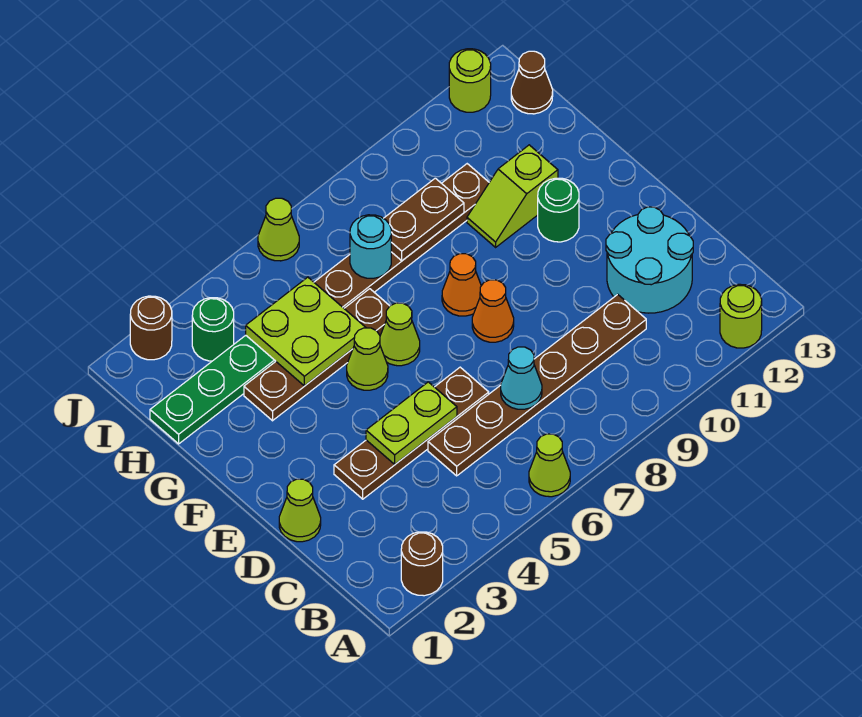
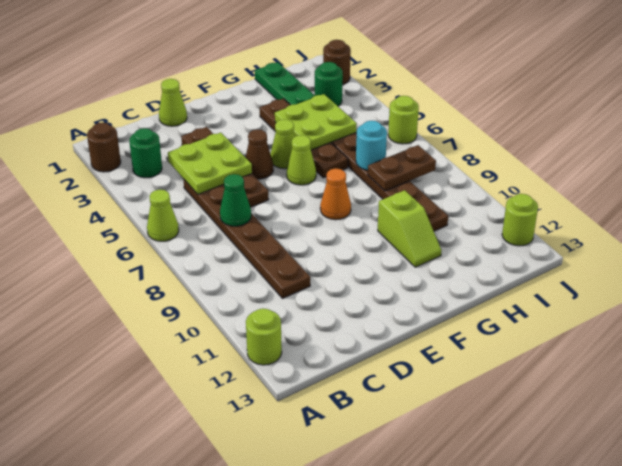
cyan cone C7 level 2 -> green cone C7 level 2
cyan round brick C11:D12 level 1 -> none
lime plate D4:D5 level 2 -> lime plate C4:D5 level 2
orange cone E8 level 1 -> none
green round brick F11 level 1 -> green round brick B3 level 1
lime slope G10:G11 level 1 top 11 -> lime slope G10:G11 level 1 top 10
brown plate H8:H9 level 2 -> brown plate H8:I8 level 2
brown cone I13 level 1 -> brown cone E5 level 1
lime cone J6 level 1 -> lime round brick J6 level 1

